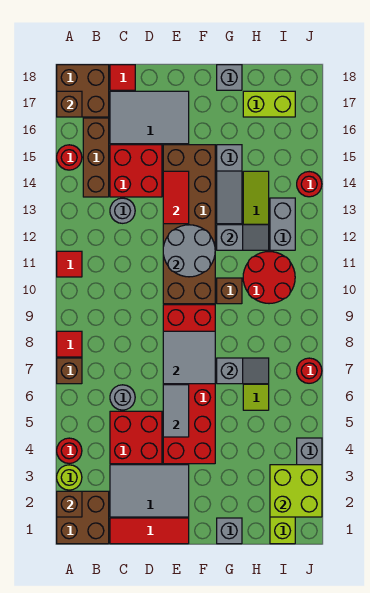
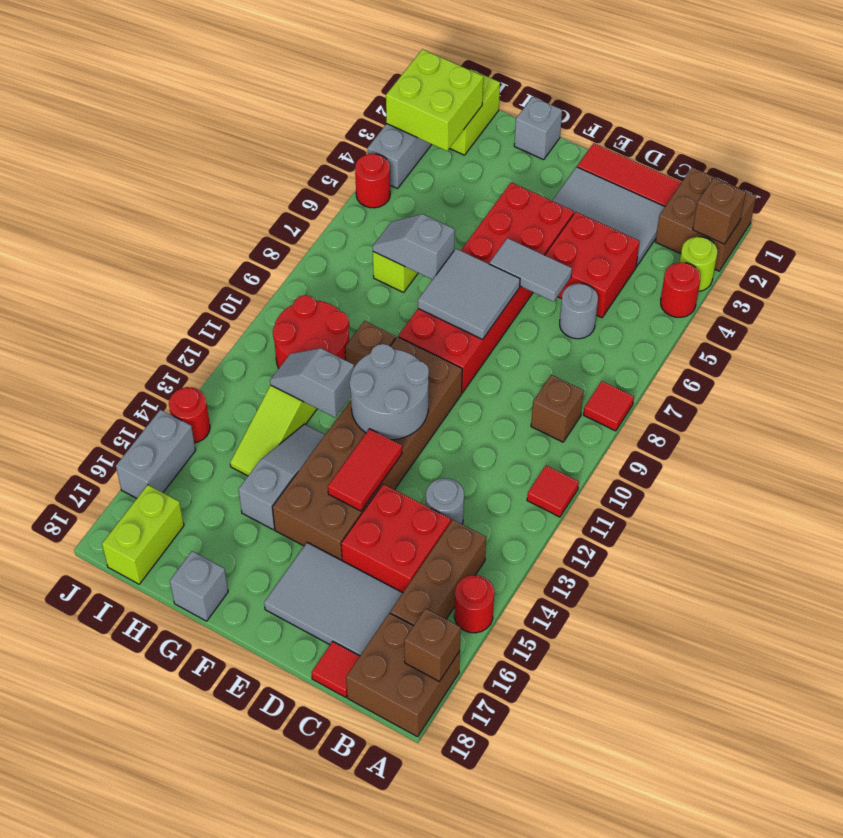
brown brick A7 level 1 -> brown brick B9 level 1
grey tile E5:E6 level 2 -> grey tile D6:E6 level 2
lime brick H17:I17 level 1 -> lime brick I17:I18 level 1
grey brick I12:I13 level 1 -> grey brick J15:J16 level 1
red round brick J7 level 1 -> red round brick J5 level 1

